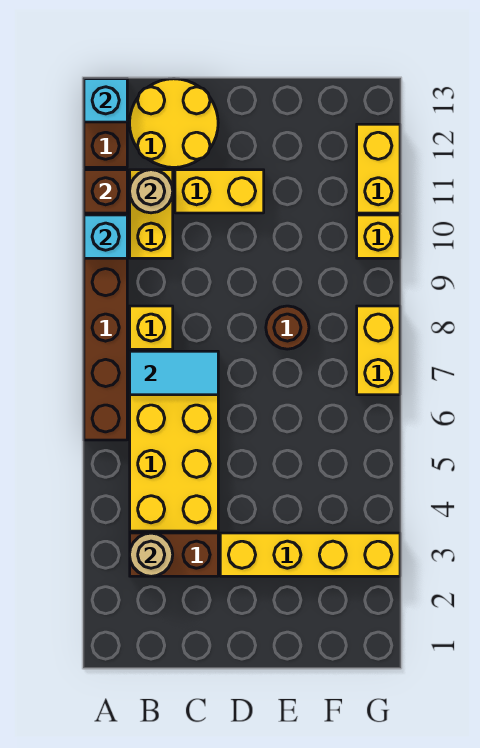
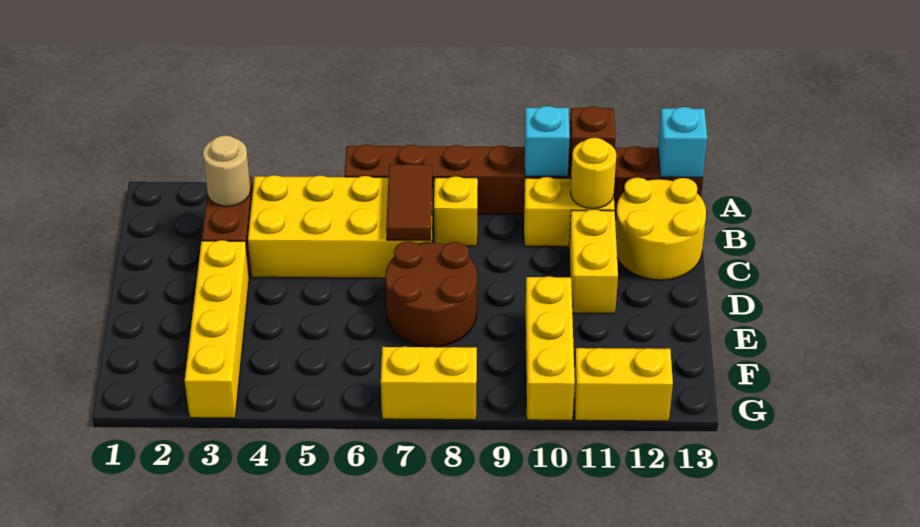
cyan tile B7:C7 level 2 -> brown tile B7:C7 level 2
tan round brick B11 level 2 -> yellow round brick B11 level 2
brown round brick E8 level 1 -> brown round brick D7:E8 level 1
yellow brick G10 level 1 -> yellow brick E10:G10 level 1

